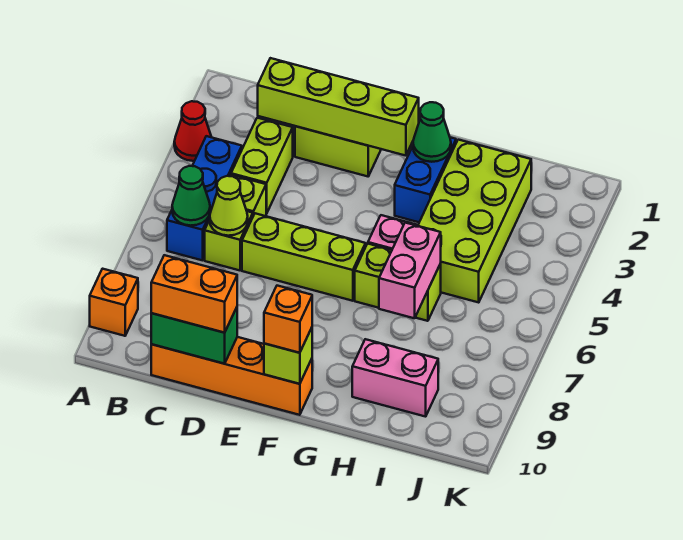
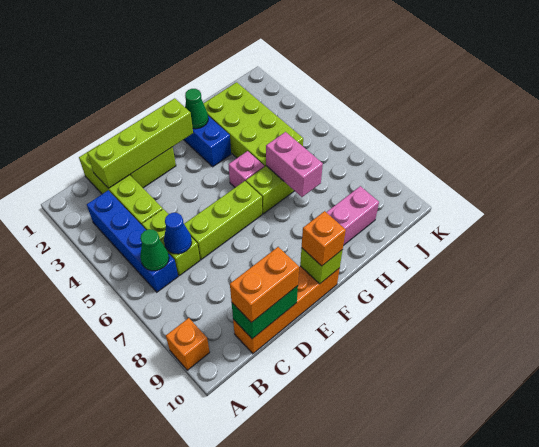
red cone A3 level 1 -> none
blue brick B4:B6 level 1 -> blue brick B3:B6 level 1
lime brick C3:C4 level 1 -> lime brick C1:C4 level 1
lime cone C6 level 2 -> blue cone C6 level 2

